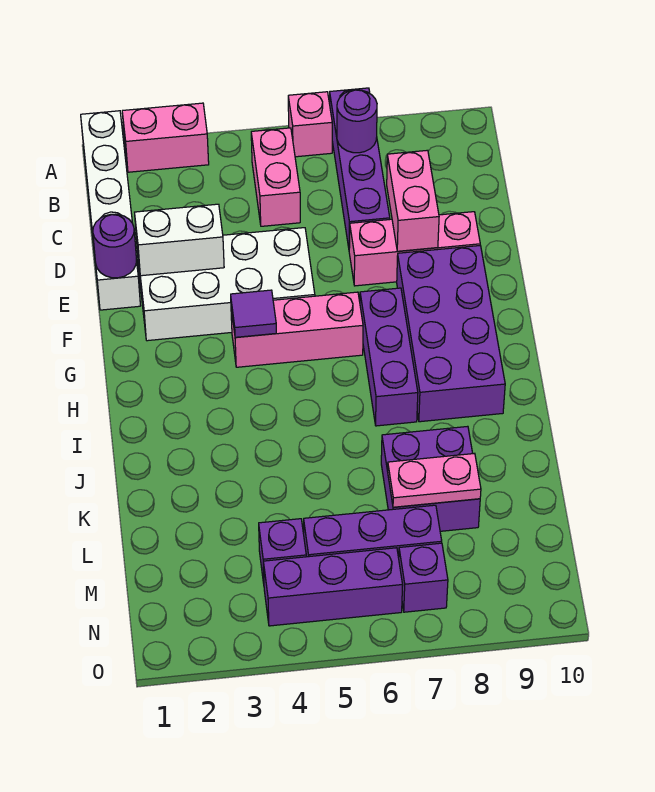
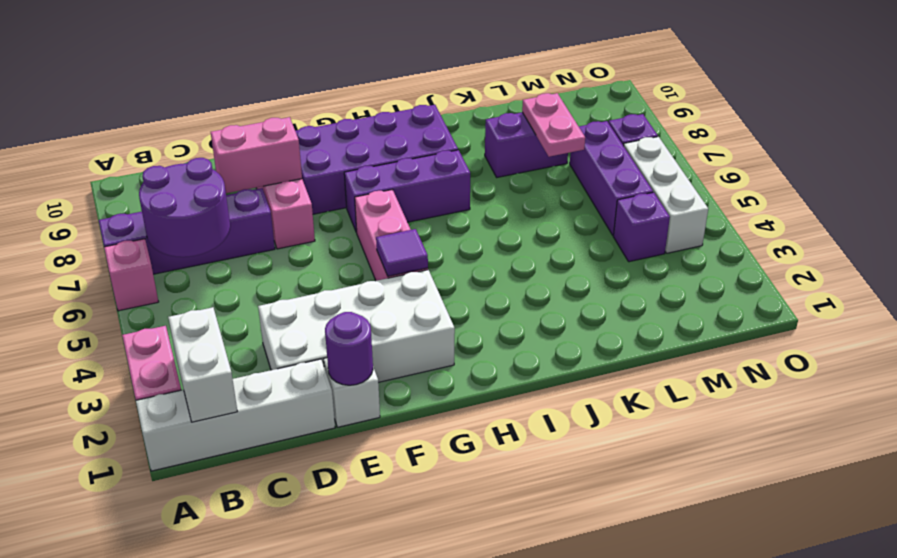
pink brick B5:C5 level 1 -> none
purple round brick B7 level 2 -> purple round brick B6:C7 level 2
white brick E2:F5 level 1 -> white brick D2:G3 level 1
white brick E2:E3 level 2 -> white brick B1:B2 level 2
purple brick K7:L8 level 1 -> purple brick K8:L8 level 1
purple brick N4:N6 level 1 -> white brick N4:N6 level 1

